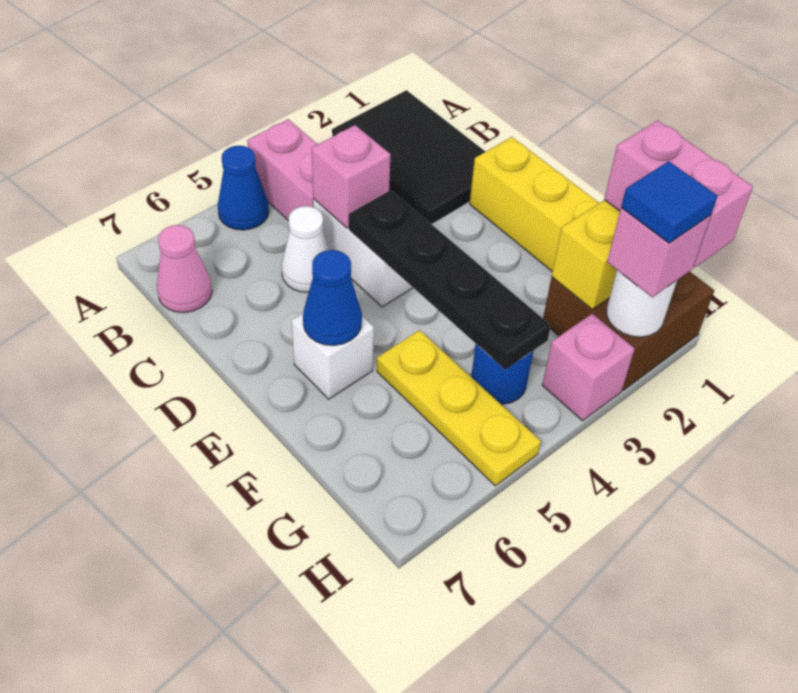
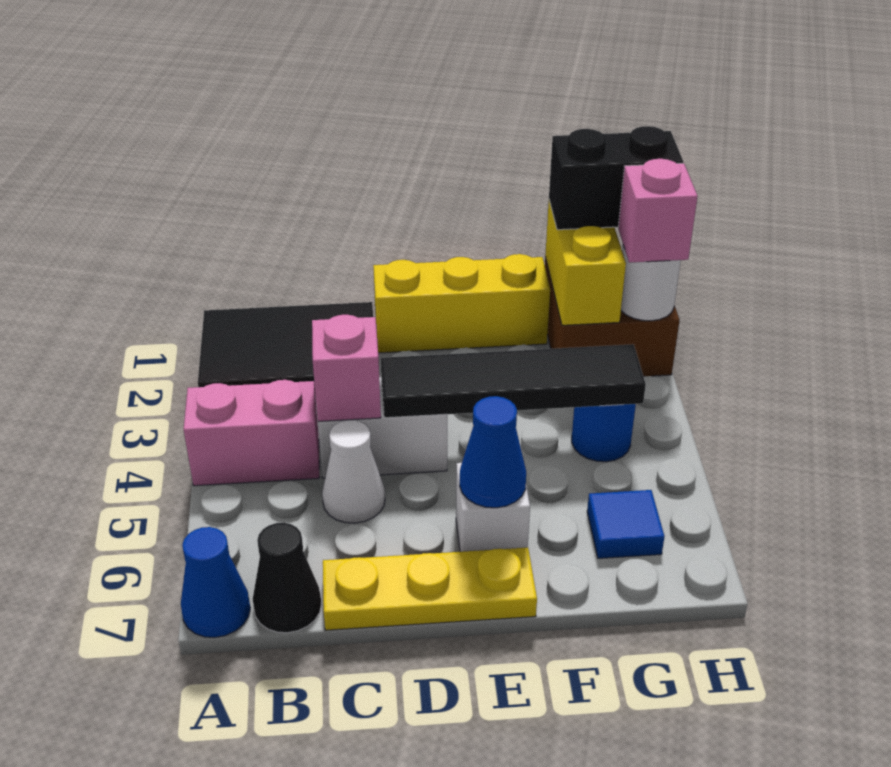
blue cone A5 level 1 -> blue cone A7 level 1
pink cone B7 level 1 -> black cone B7 level 1
black plate D4:G4 level 2 -> black tile D4:G4 level 2
yellow plate F5:H5 level 1 -> yellow plate C7:E7 level 1
pink brick G1:H1 level 3 -> black brick G1:H1 level 3
blue tile H2 level 4 -> blue tile G6 level 1
pink brick H3 level 1 -> none

